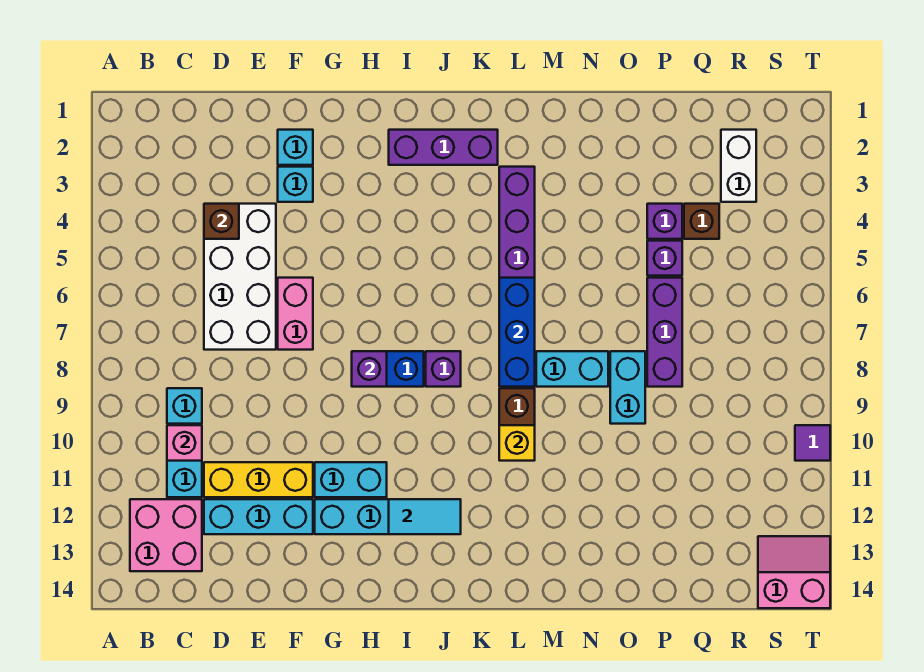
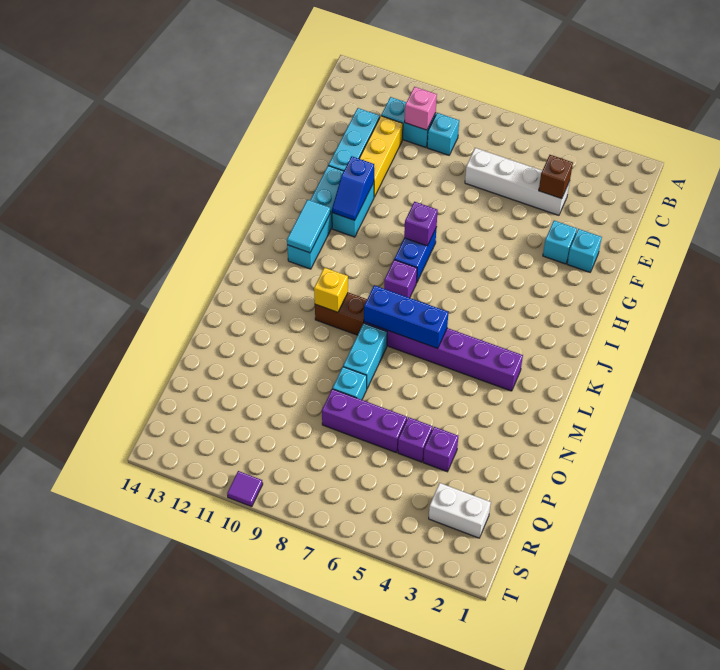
pink brick B12:C13 level 1 -> none
white brick D4:E7 level 1 -> white brick D4:D7 level 1
pink brick F6:F7 level 1 -> none
none -> blue slope G11:H11 level 2 top G
purple brick I2:K2 level 1 -> none
cyan brick O8:O9 level 1 -> cyan brick O8 level 1
brown brick Q4 level 1 -> none
pink slope S13:T14 level 1 top 14 -> none

